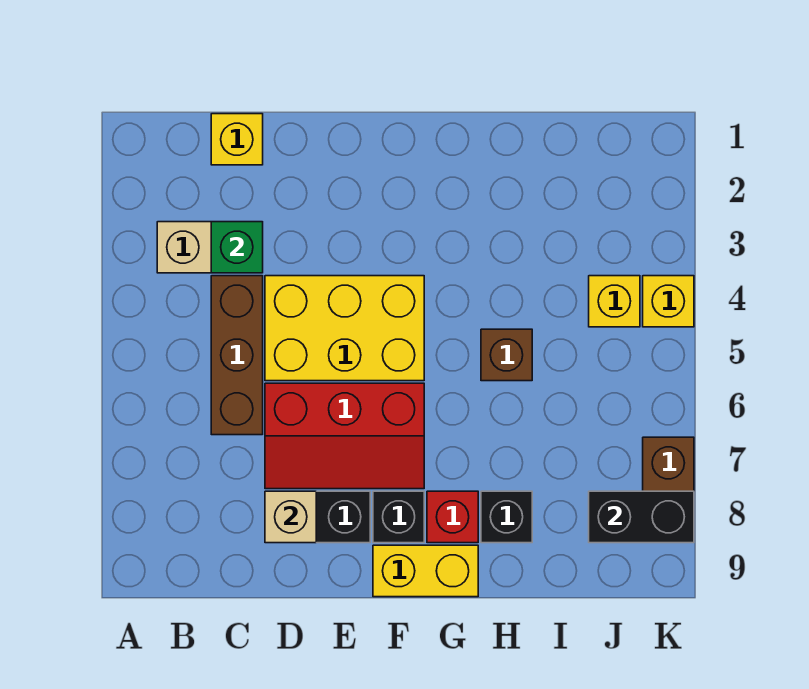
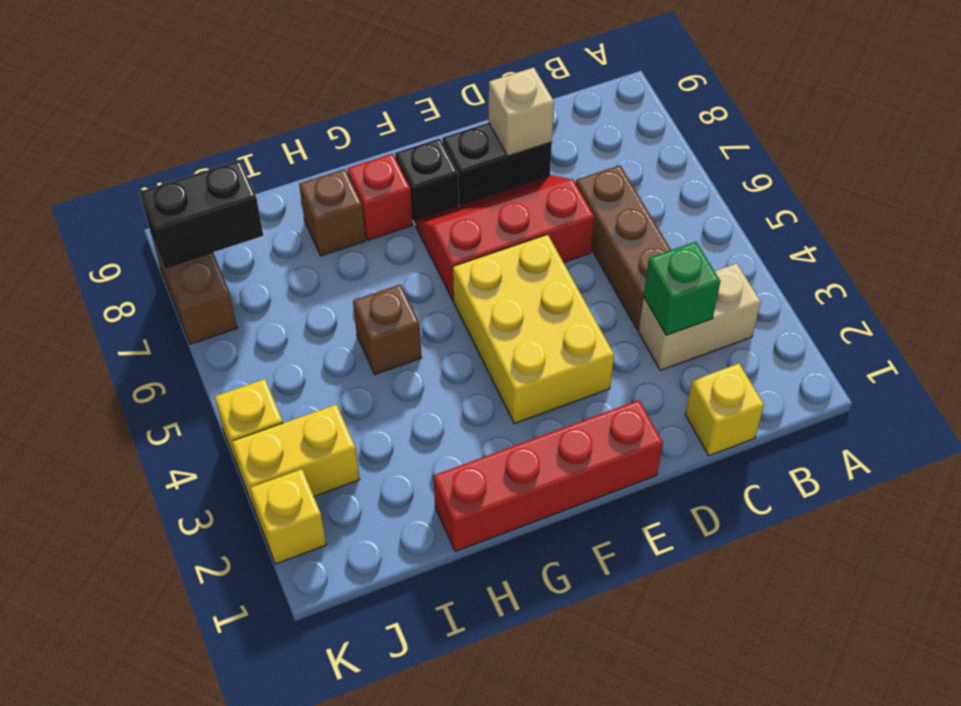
yellow brick D4:F5 level 1 -> yellow brick E3:F5 level 1
none -> red brick E1:H1 level 1
yellow brick F9:G9 level 1 -> yellow brick J3:K3 level 1
black brick H8 level 1 -> brown brick H8 level 1
yellow brick J4 level 1 -> yellow brick K2 level 1

